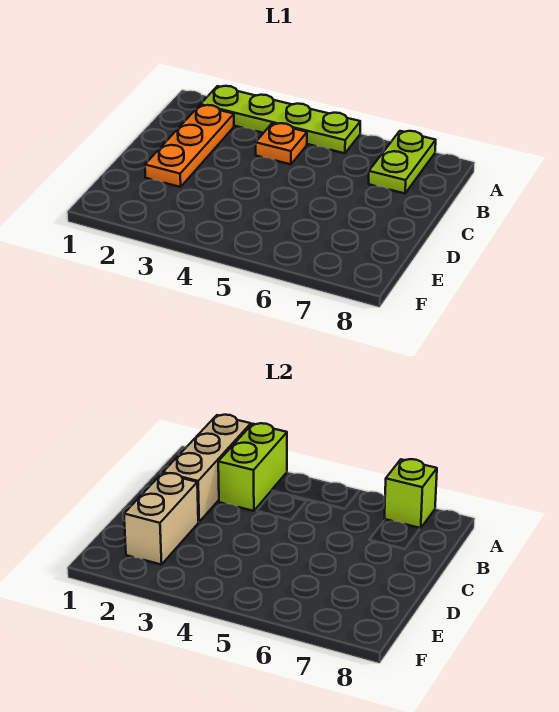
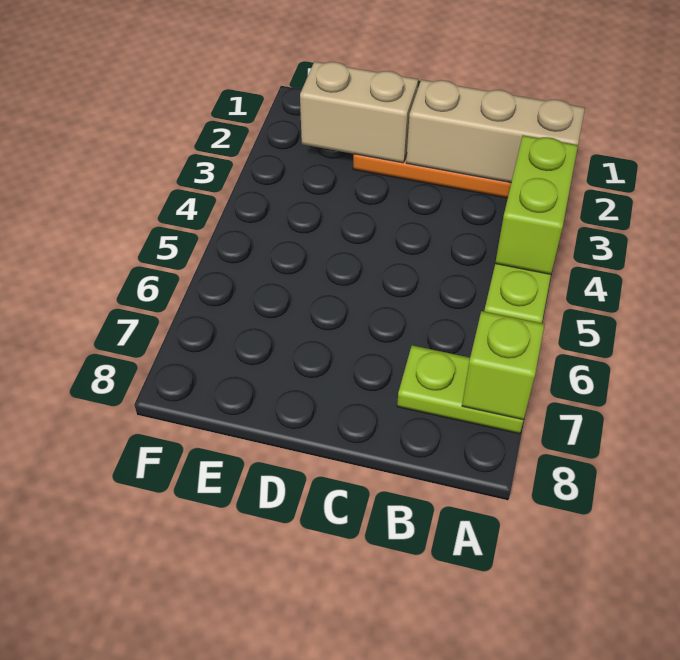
lime brick A3:B3 level 2 -> lime brick A3:A4 level 2
orange plate B4 level 1 -> none

